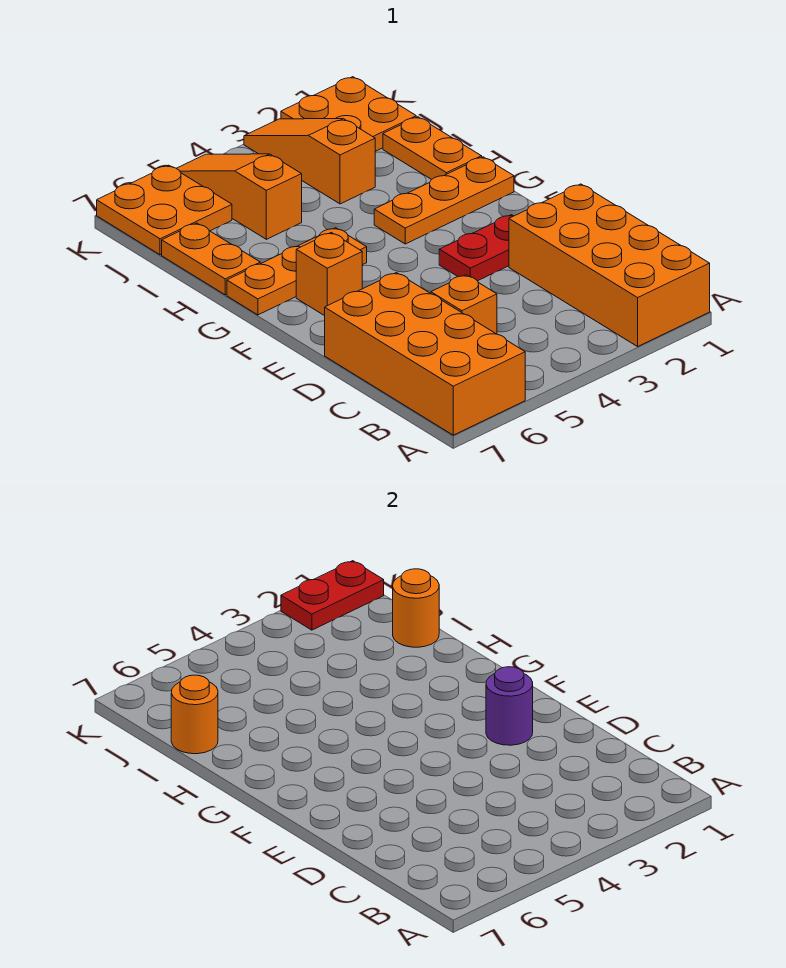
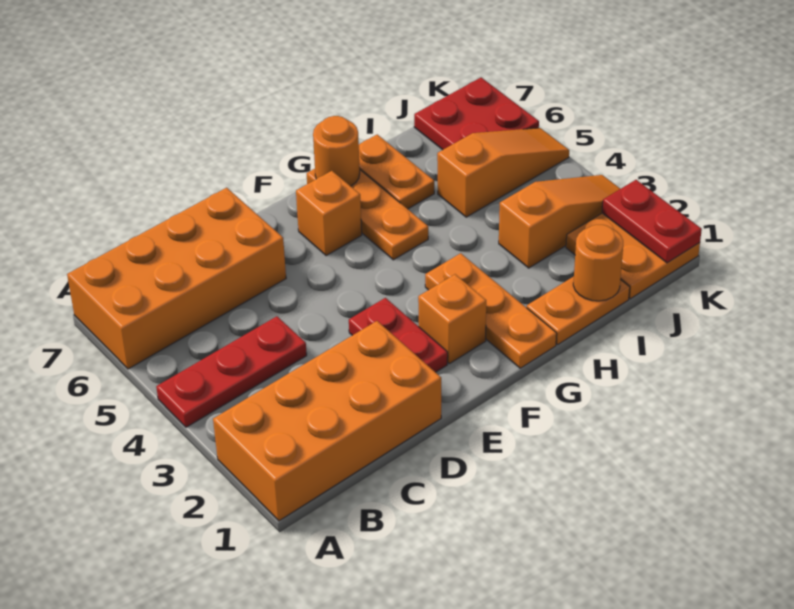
none -> red plate A4:C4 level 1
orange brick C5 level 1 -> orange brick F2 level 1
purple round brick E2 level 2 -> none
orange plate H7:I7 level 1 -> orange plate H6:H7 level 1
orange round brick I7 level 2 -> orange round brick G7 level 2
orange plate J6:K7 level 1 -> red plate J6:K7 level 1

